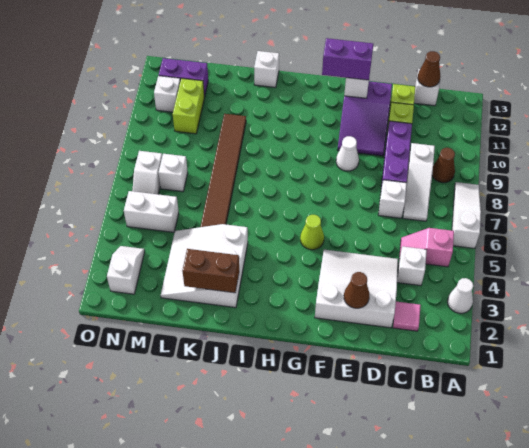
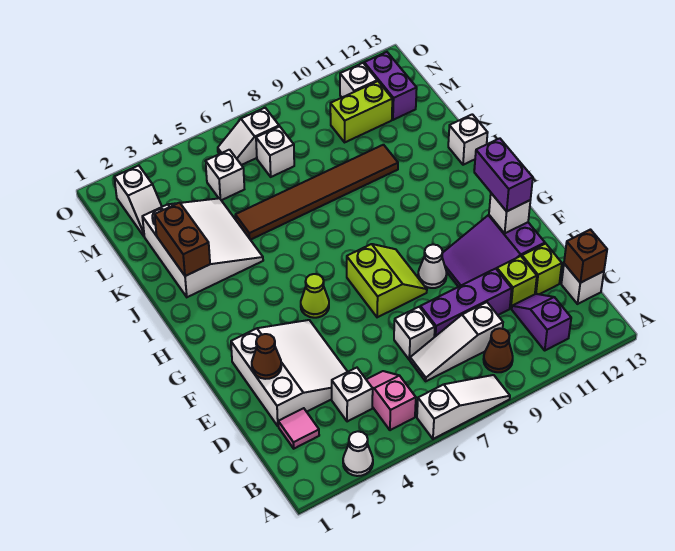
none -> purple slope B11:C11 level 1 top B
brown cone C13 level 2 -> brown brick C13 level 2
none -> lime slope F7:G8 level 1 top 7
white slope J2:L4 level 1 top J -> white slope J2:L4 level 1 top 2
white brick M5:N5 level 1 -> white brick M5 level 1
white slope N2:N3 level 1 top 2 -> white slope M2:N2 level 1 top N

